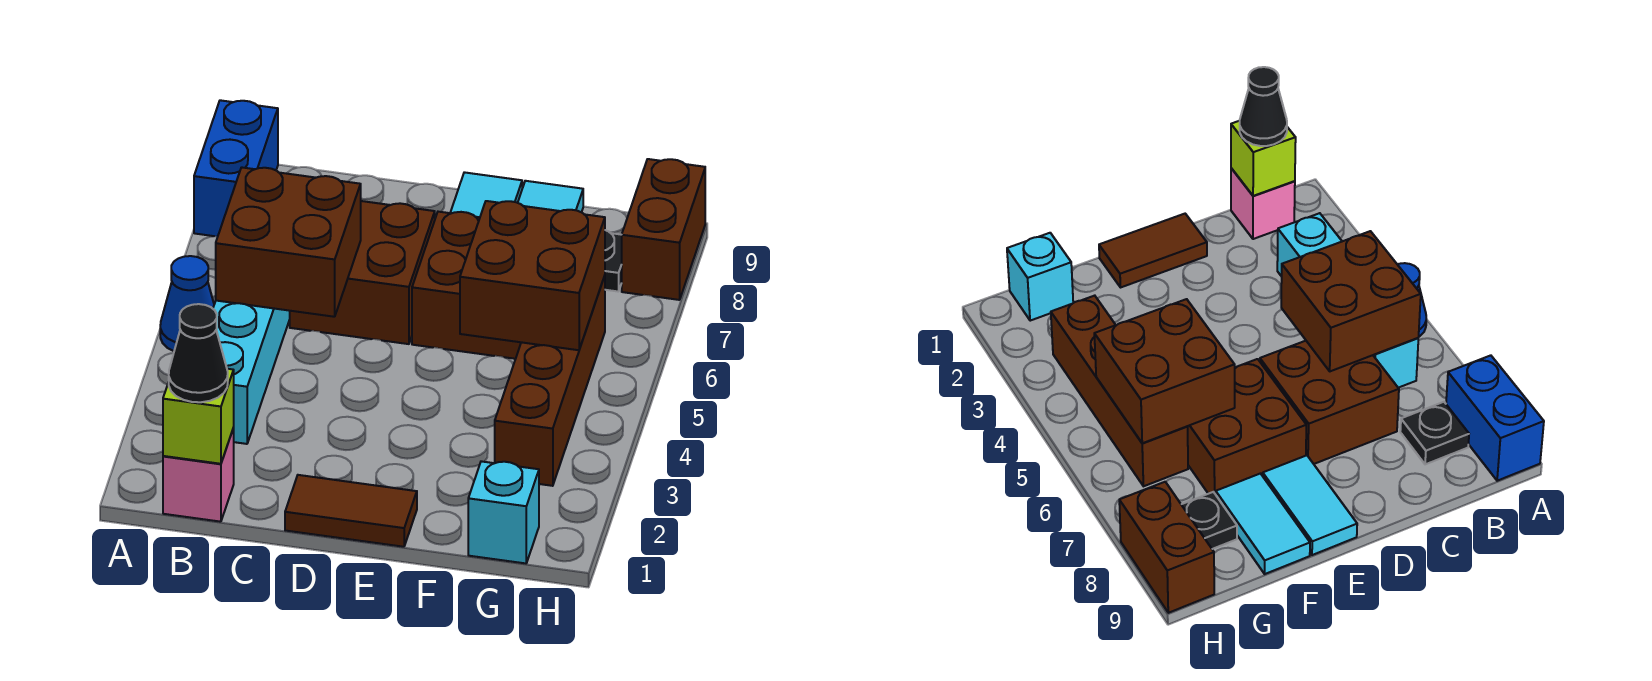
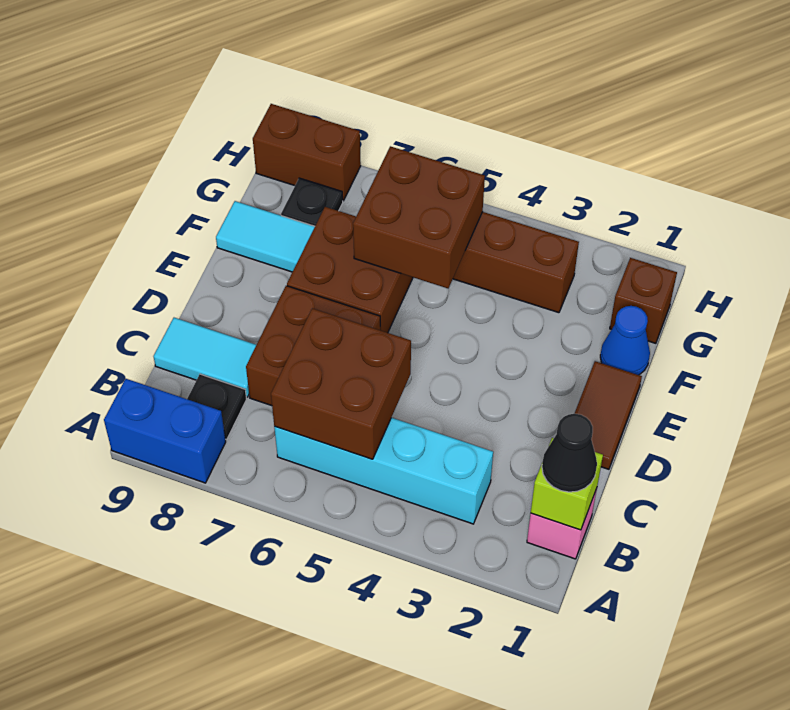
blue cone A5 level 1 -> blue cone F1 level 1
cyan tile E8:E9 level 1 -> cyan tile C8:C9 level 1
cyan brick G1 level 1 -> brown brick G1 level 1

